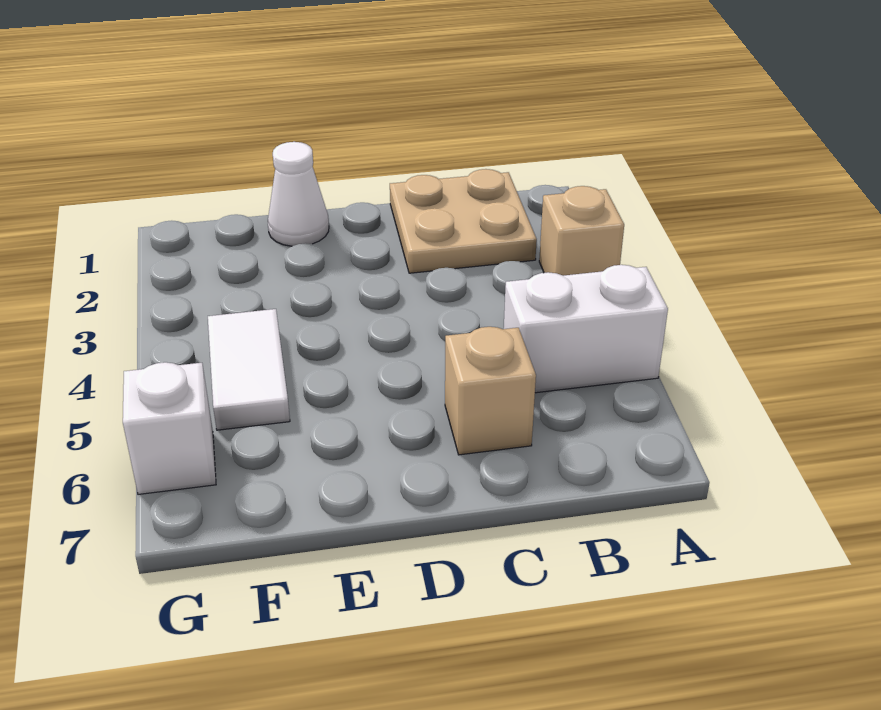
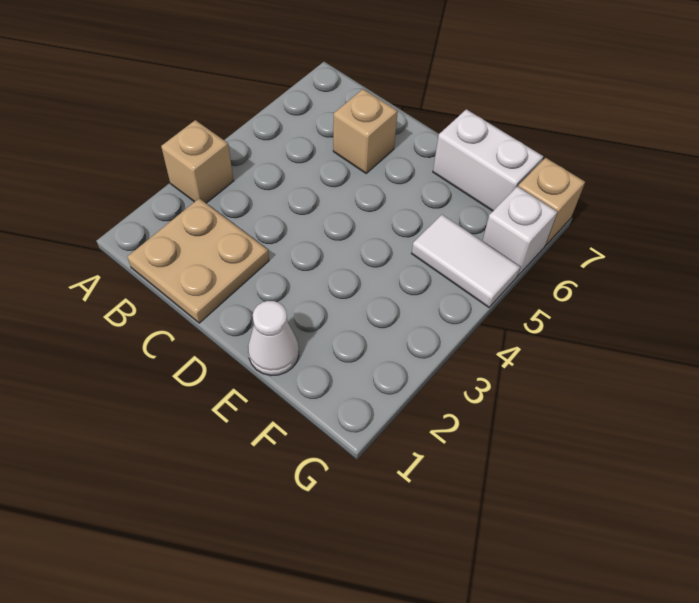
white brick A5:B5 level 1 -> white brick E7:F7 level 1
white tile F4:F5 level 1 -> white tile F5:G5 level 1
none -> tan brick G7 level 1

